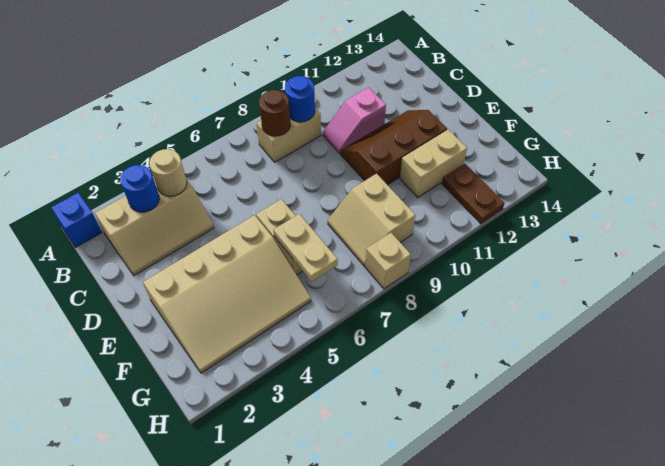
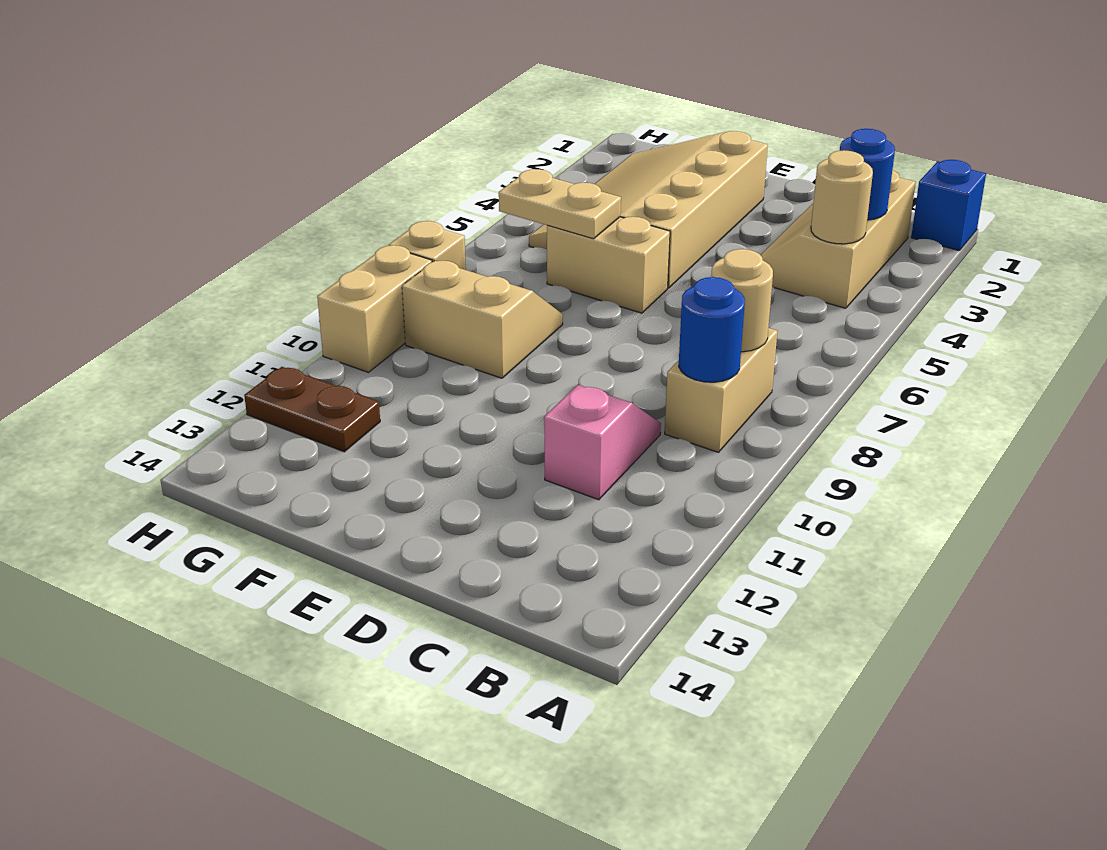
brown round brick B8 level 2 -> tan round brick B8 level 2
brown slope D10:E12 level 1 top E -> none
tan brick F11:F12 level 1 -> tan brick H9:H10 level 1

